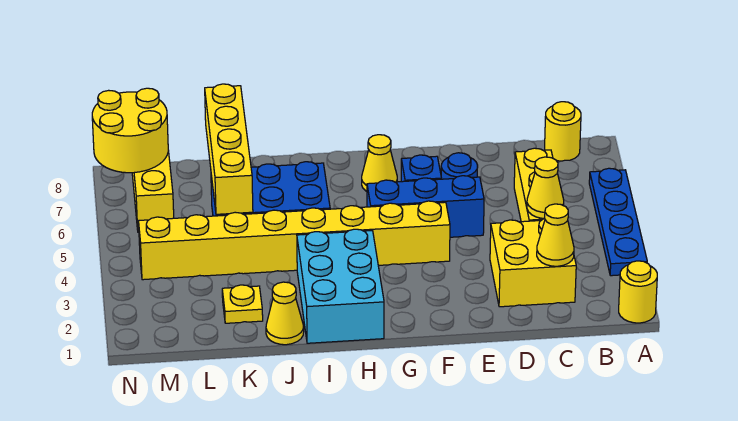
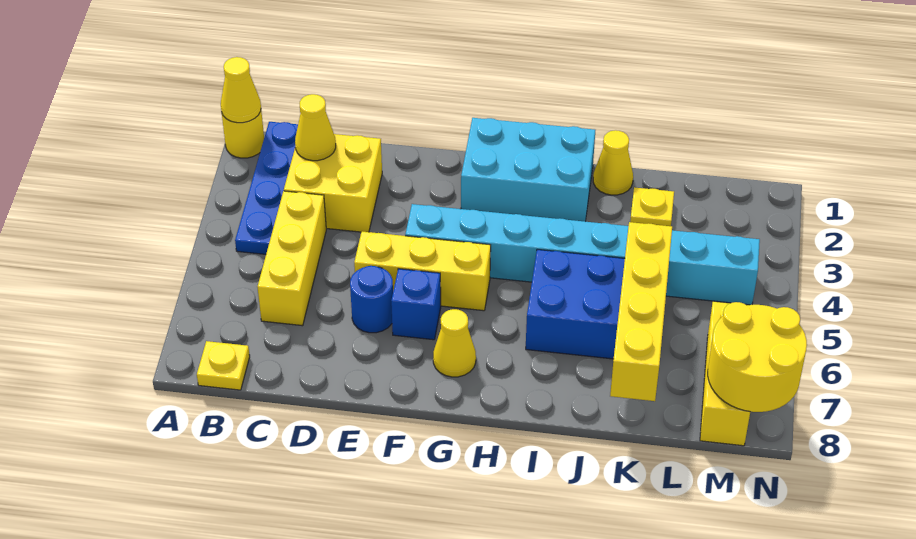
blue plate A3:A6 level 1 -> blue plate B1:B4 level 1
yellow round brick B8 level 1 -> yellow plate B8 level 1
yellow cone C4 level 2 -> yellow cone A1 level 2
blue brick E5:G5 level 1 -> yellow brick E5:G5 level 1
yellow brick F4:M4 level 1 -> cyan brick F4:M4 level 1
cyan brick H1:I3 level 1 -> cyan brick G1:I2 level 1

